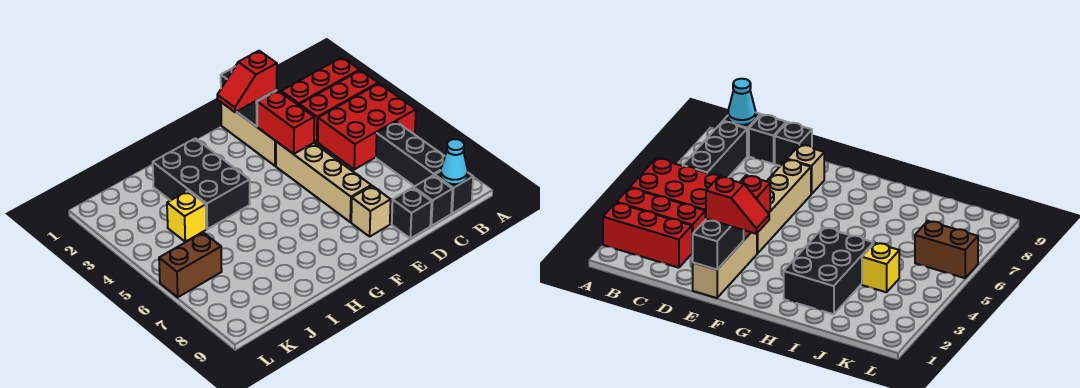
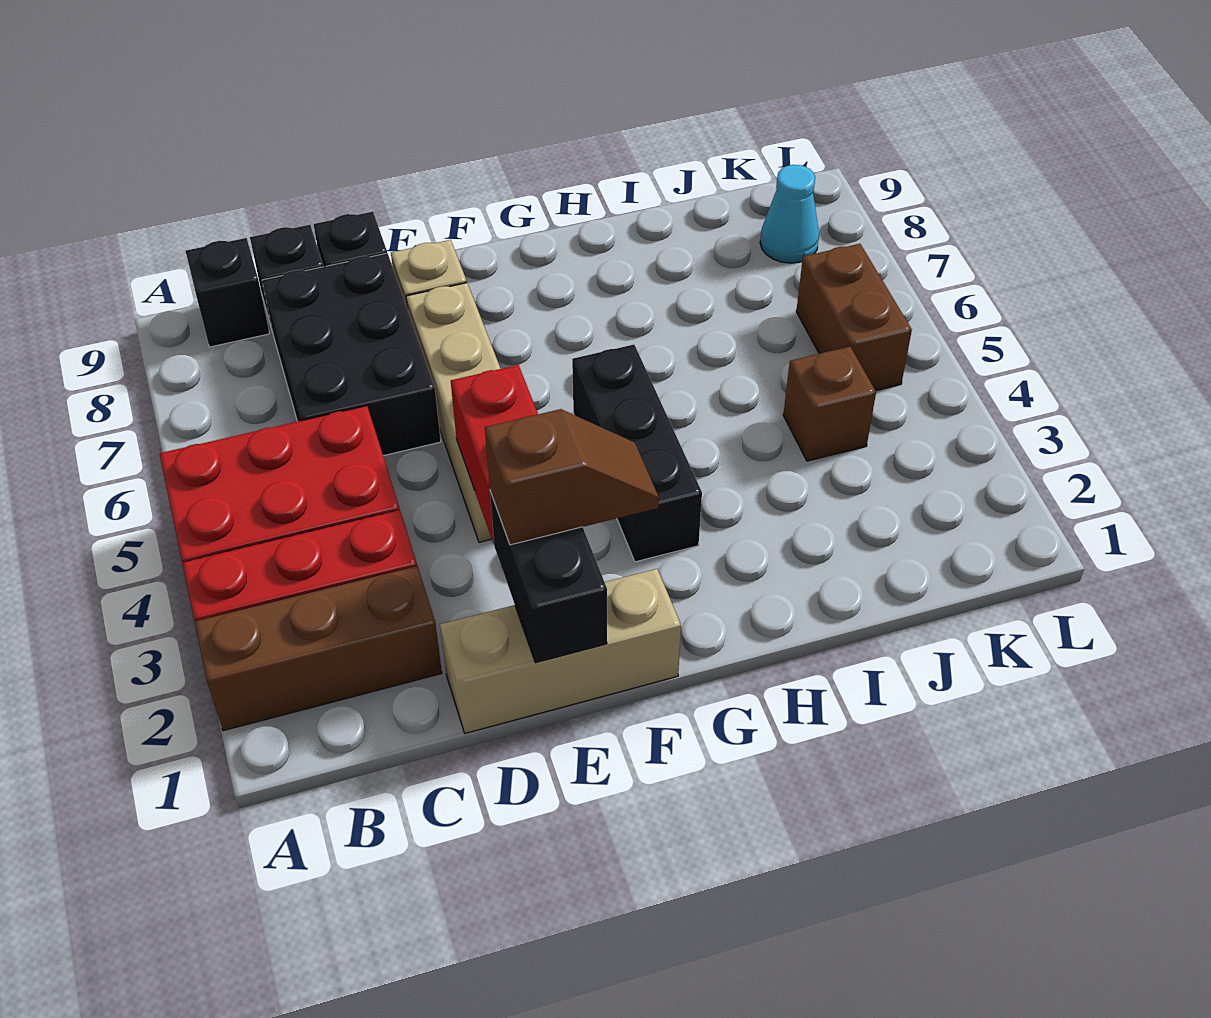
red brick A2:C2 level 1 -> brown brick A2:C2 level 1
black brick B6:B8 level 1 -> black brick G3:G5 level 1
cyan cone B9 level 2 -> cyan cone K8 level 1
tan brick E1:E3 level 1 -> tan brick D1:F1 level 1
red slope E2:F2 level 3 top E -> brown slope E2:F2 level 3 top E
black brick H2:I4 level 1 -> black brick C6:D8 level 1
yellow brick J4 level 1 -> brown brick J4 level 1
brown brick K6:L6 level 1 -> brown brick K5:K6 level 1

